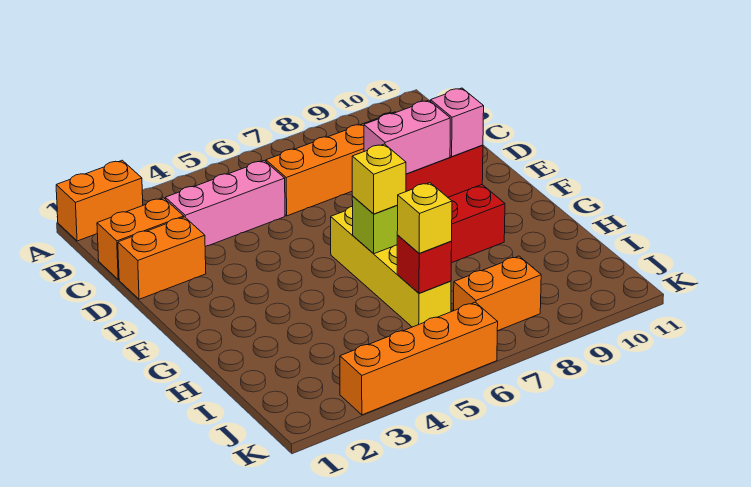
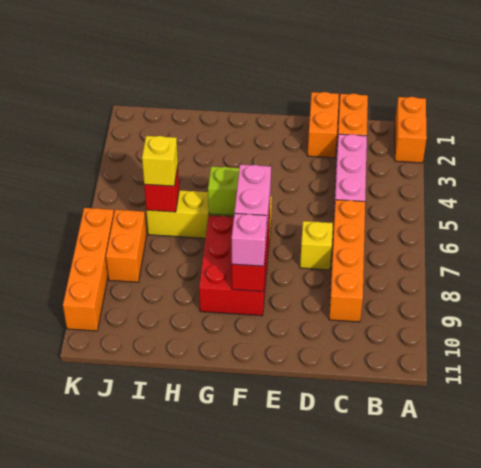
yellow brick G6 level 3 -> yellow brick D7 level 1
orange brick K3:K6 level 1 -> orange brick K7:K10 level 1

